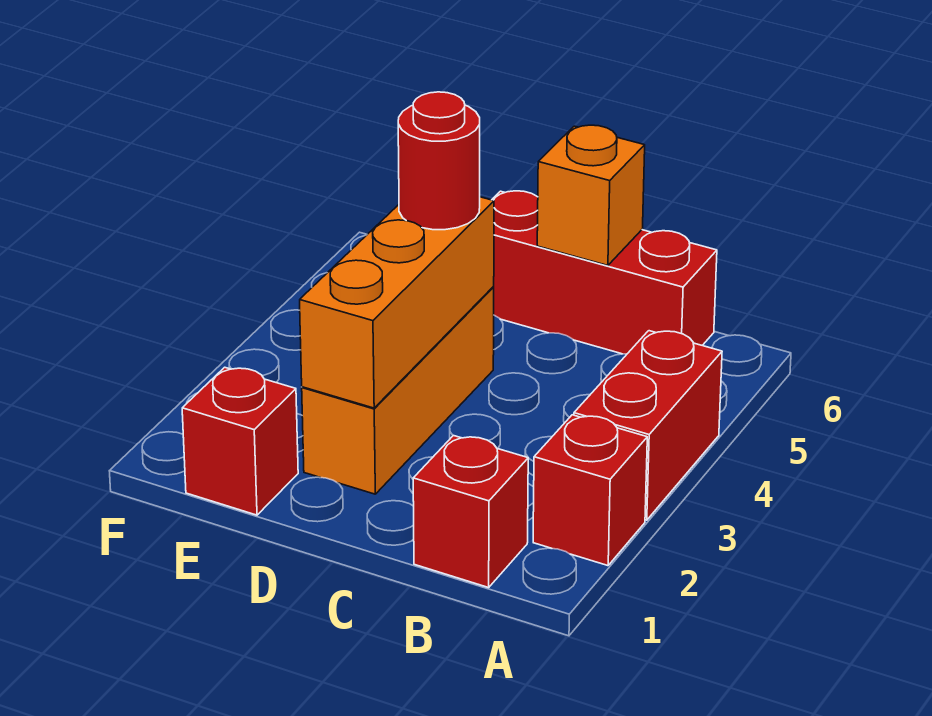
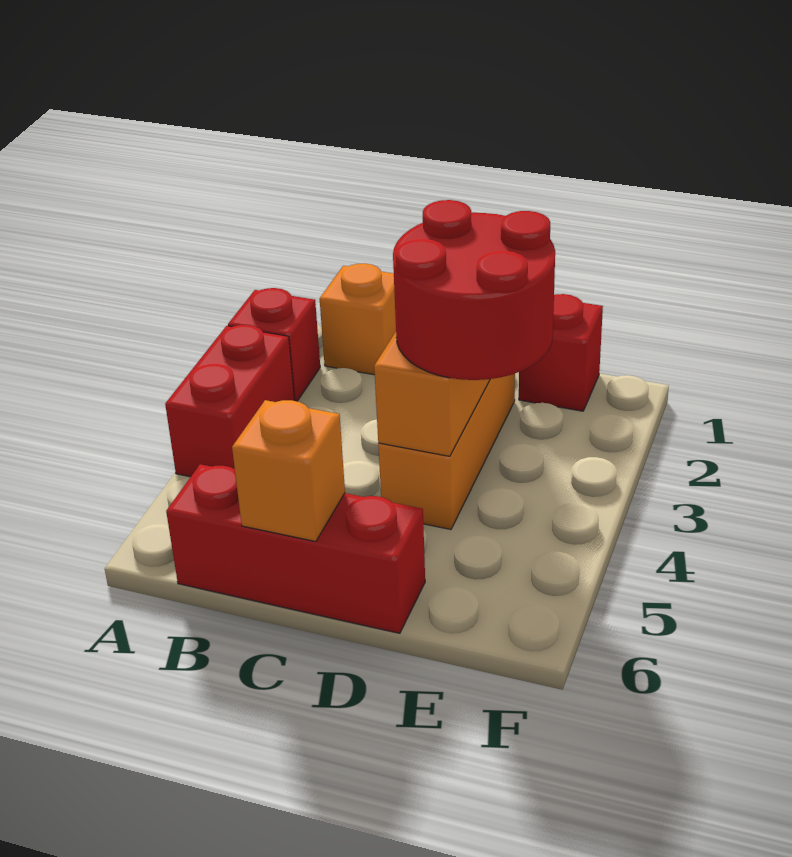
red brick B1 level 1 -> orange brick B1 level 1
red round brick D4 level 3 -> red round brick D3:E4 level 3

